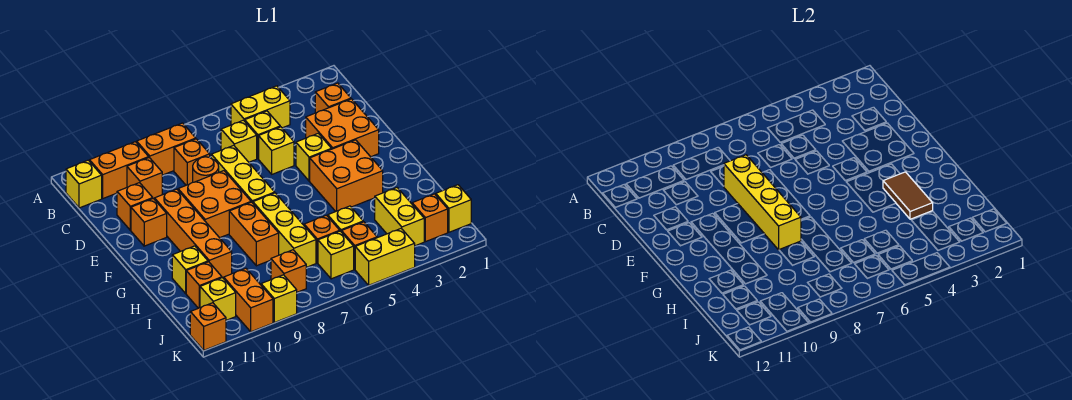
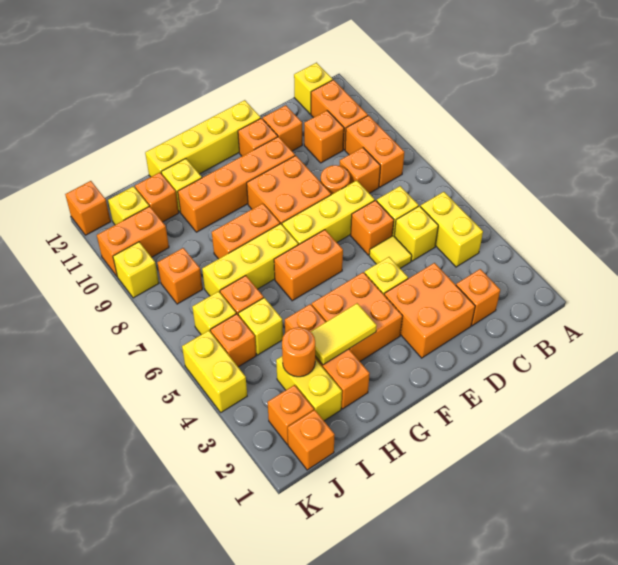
yellow brick D5 level 1 -> yellow tile D5 level 1
none -> orange brick D6 level 1
yellow brick D8:G8 level 2 -> yellow brick E12:H12 level 1
none -> orange brick F6:G6 level 1
brown tile G3:H3 level 2 -> yellow tile G3:H3 level 2
none -> orange brick H2:H4 level 1
yellow brick I3:J3 level 1 -> yellow brick I2:I3 level 1
none -> orange round brick I3 level 2
yellow brick J1 level 1 -> orange brick J1 level 1

